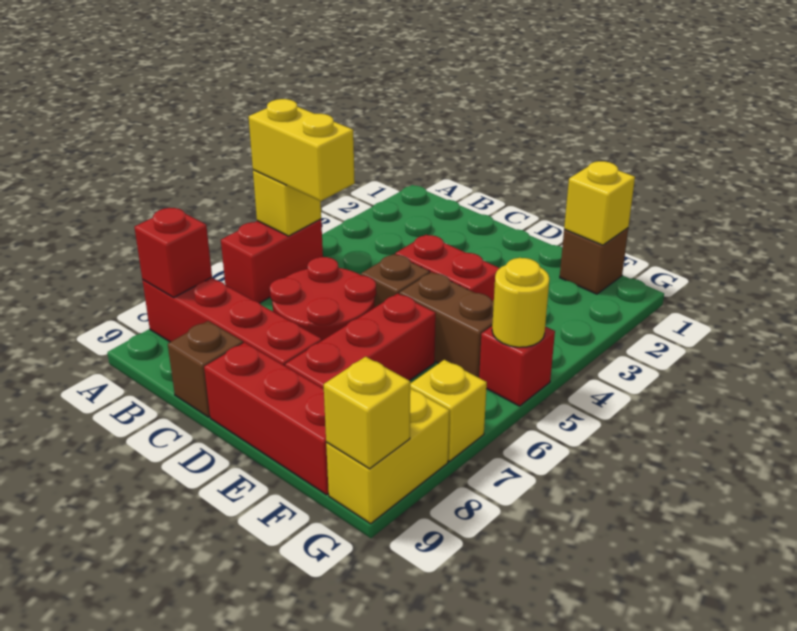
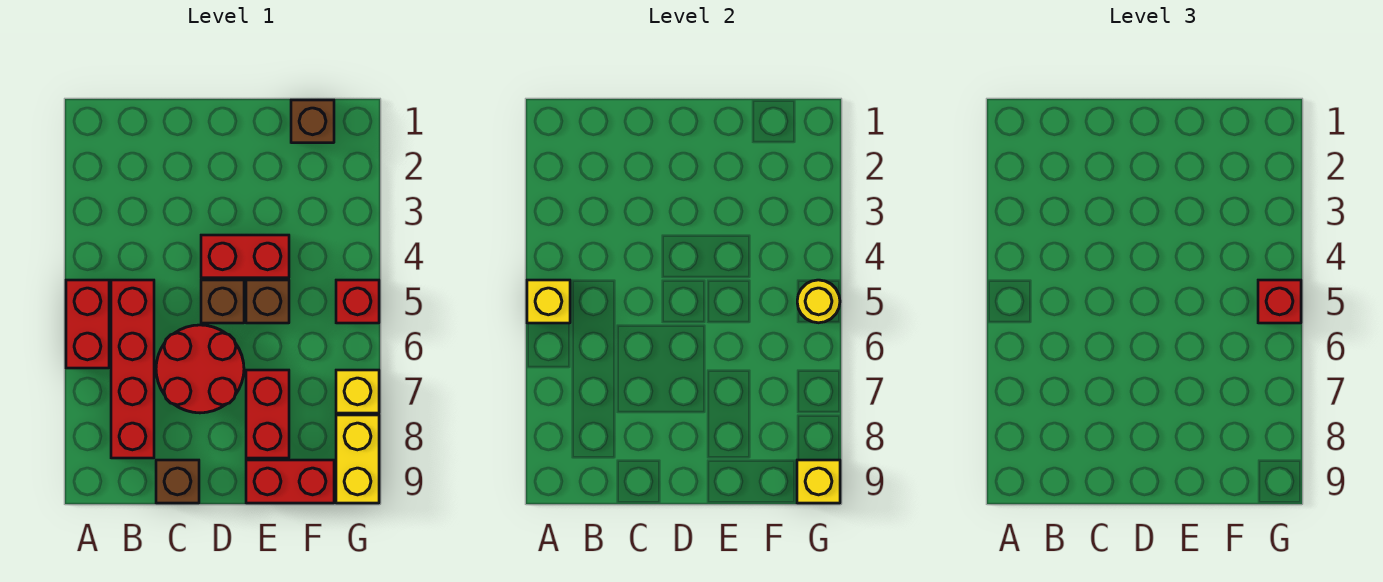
yellow brick A5:B5 level 3 -> none
red brick A8:D8 level 1 -> red brick B5:B8 level 1
red brick A8 level 2 -> red brick G5 level 3
red brick D9:F9 level 1 -> red brick E9:F9 level 1
brown brick E5:F5 level 1 -> brown brick E5 level 1
red brick E6:E8 level 1 -> red brick E7:E8 level 1
yellow brick F1 level 2 -> none

